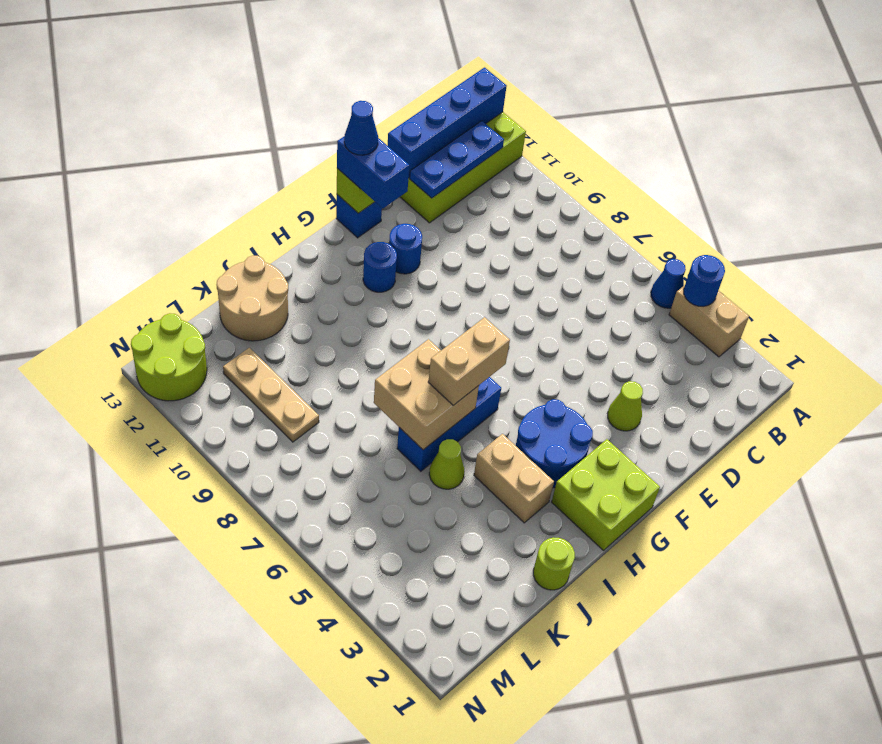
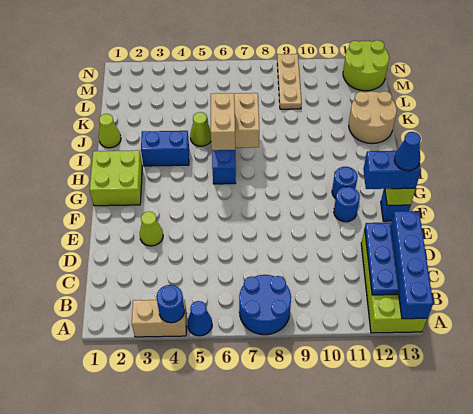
blue round brick G3:H4 level 1 -> blue round brick A7:B8 level 1
tan brick I3:I4 level 1 -> blue brick I3:I4 level 1
lime round brick J1 level 1 -> lime cone J1 level 1
tan plate L9:L11 level 1 -> tan plate L9:N9 level 1

